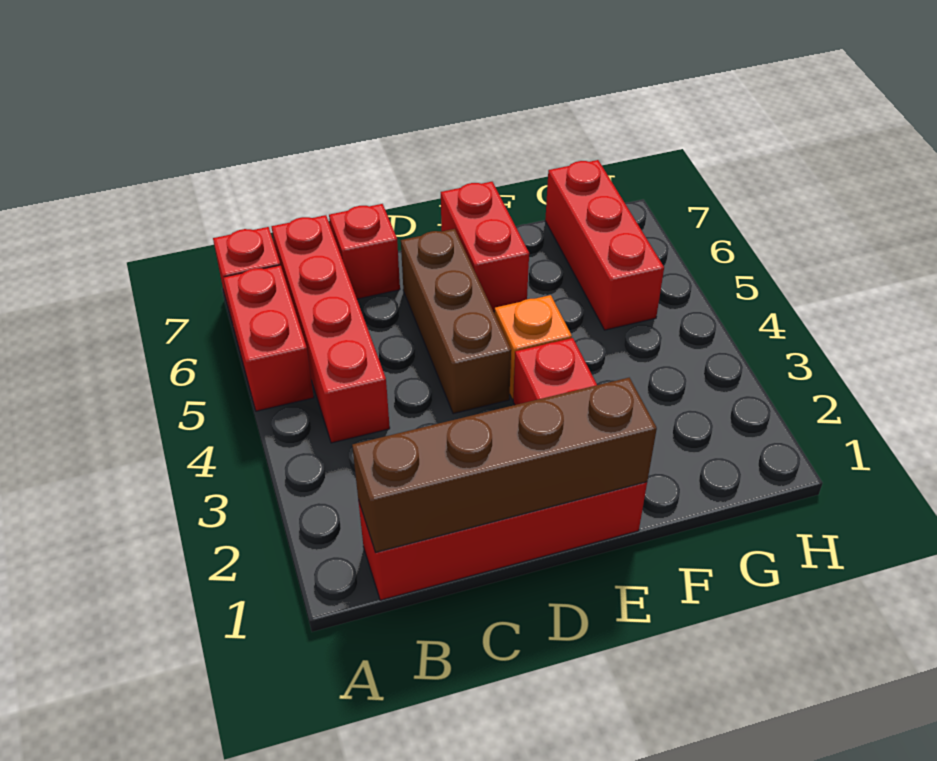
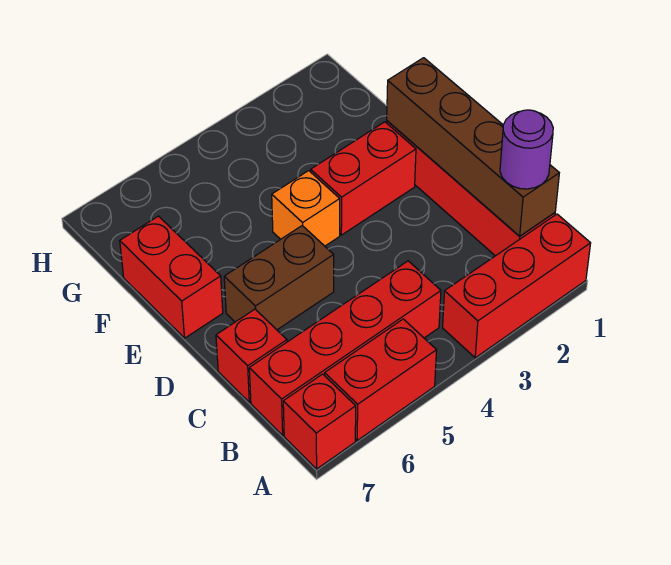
none -> purple round brick B1 level 3
brown brick D4:D6 level 1 -> brown brick D5:D6 level 1
red brick E6:E7 level 1 -> red brick E7:F7 level 1
red brick G5:G7 level 1 -> red brick A1:A3 level 1

